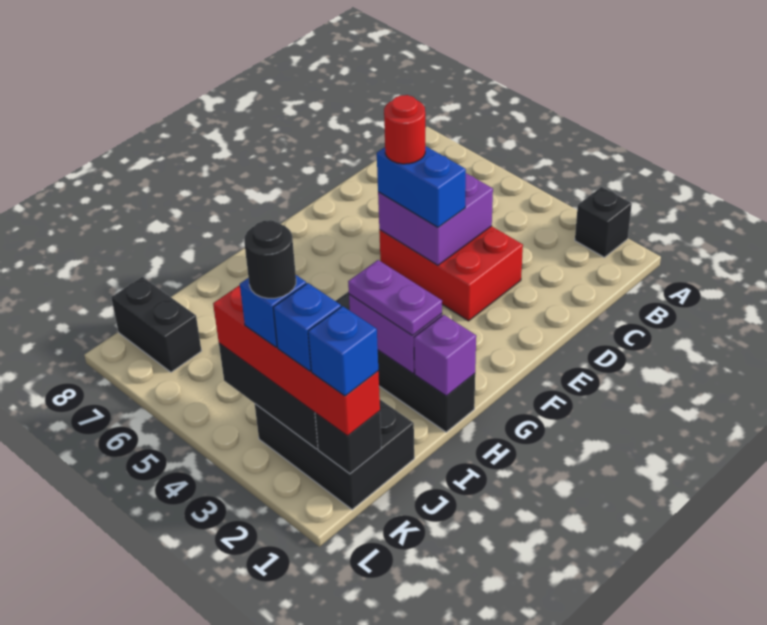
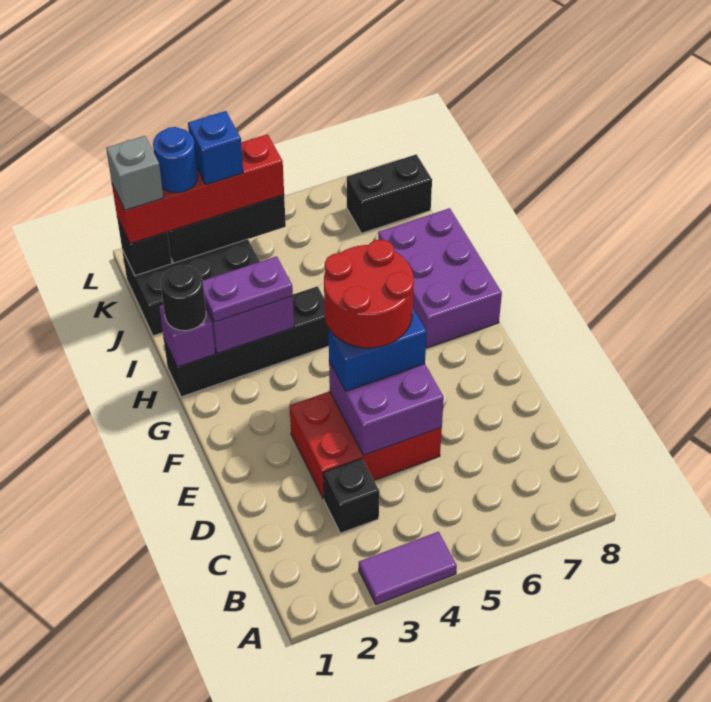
black brick A2 level 1 -> black brick C3 level 1
none -> purple tile A3:A4 level 1
red round brick E5 level 4 -> red round brick E4:F5 level 4
none -> purple brick G7:I8 level 1
blue brick K1 level 4 -> grey brick K1 level 4
blue brick K2 level 4 -> blue round brick K2 level 4
black round brick K3 level 5 -> black round brick H1 level 3

